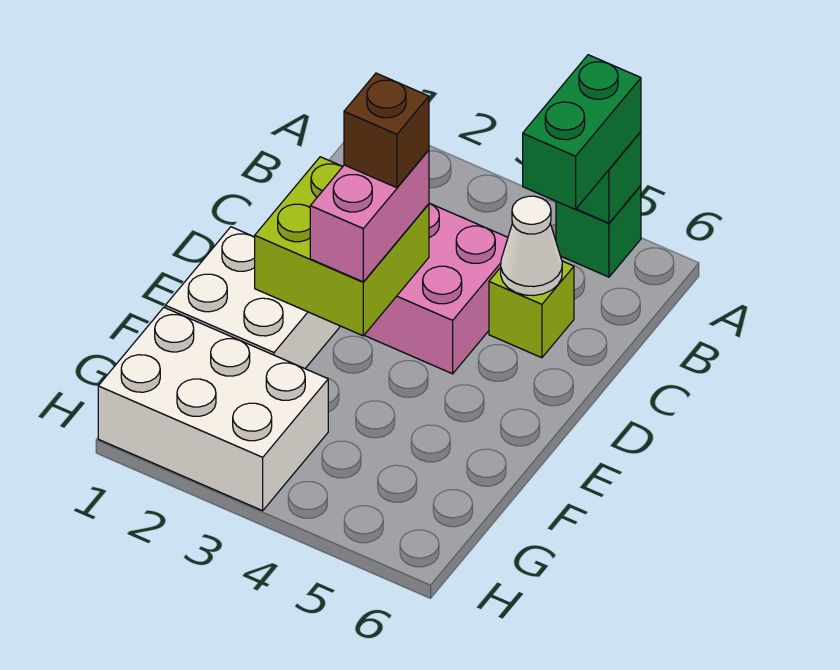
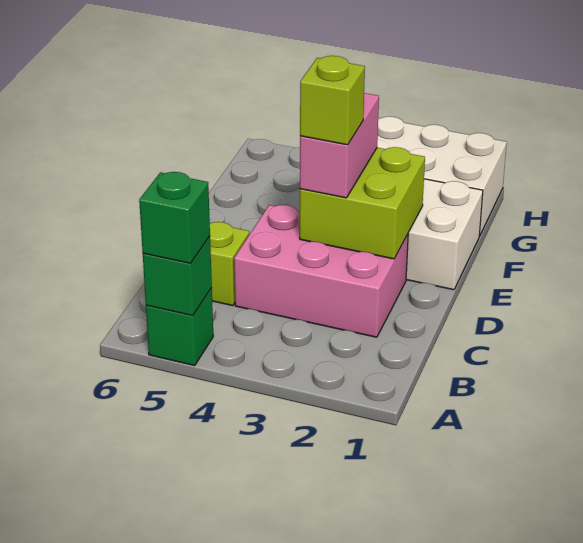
green brick A5:B5 level 3 -> green brick A5 level 3
white cone C5 level 2 -> none
brown brick D3 level 4 -> lime brick D3 level 4

